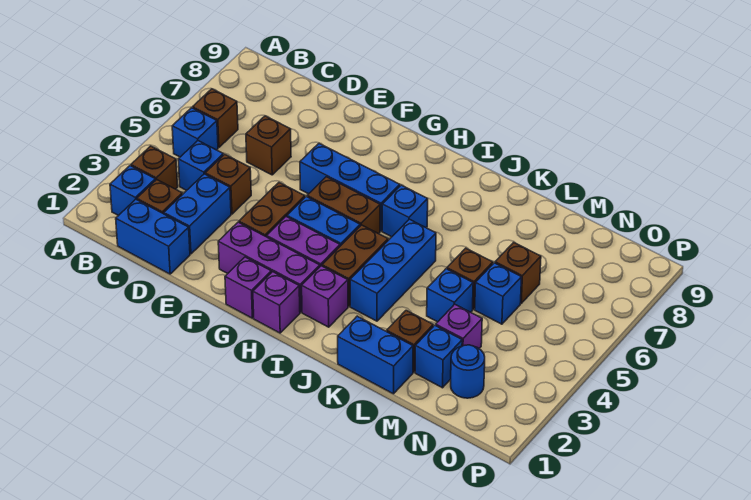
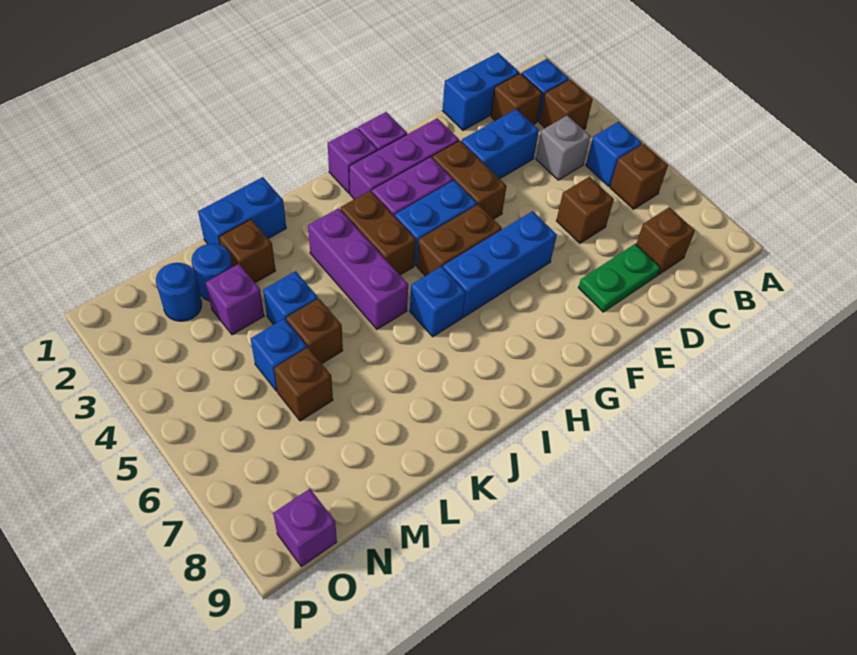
blue brick C4 level 1 -> grey brick C4 level 1
blue brick D2:D3 level 1 -> blue brick D3:E3 level 1
brown brick D4 level 1 -> brown brick C8 level 1
none -> green plate D8:E8 level 1
purple brick I2 level 1 -> purple brick O9 level 1
blue brick J3:J5 level 1 -> purple brick J3:J5 level 1
blue brick M2 level 1 -> blue round brick M2 level 1

